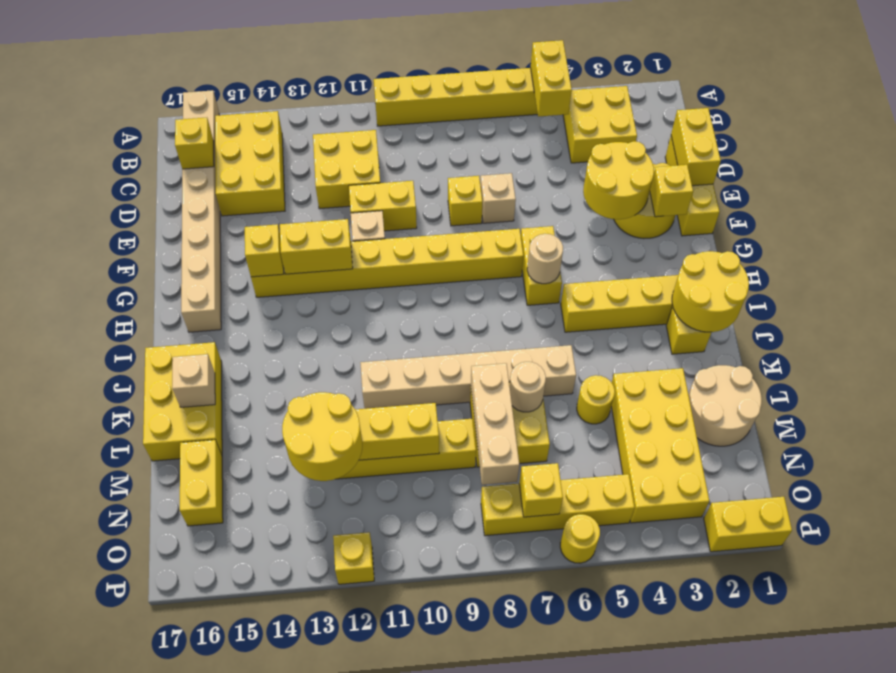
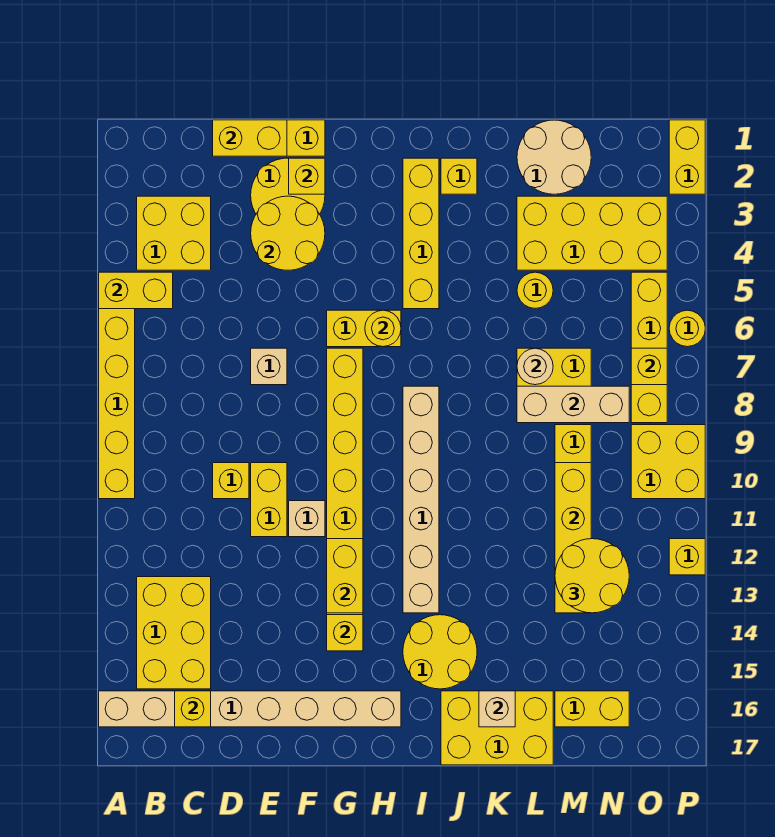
yellow brick B14:D15 level 1 -> yellow brick B13:C15 level 1
yellow brick C11:D12 level 1 -> yellow brick O9:P10 level 1
yellow brick E8 level 1 -> yellow brick D10 level 1
tan round brick H6 level 2 -> yellow round brick H6 level 2
yellow round brick I1:J2 level 2 -> yellow round brick I14:J15 level 1
tan brick K6:K11 level 1 -> tan brick I8:I13 level 1

